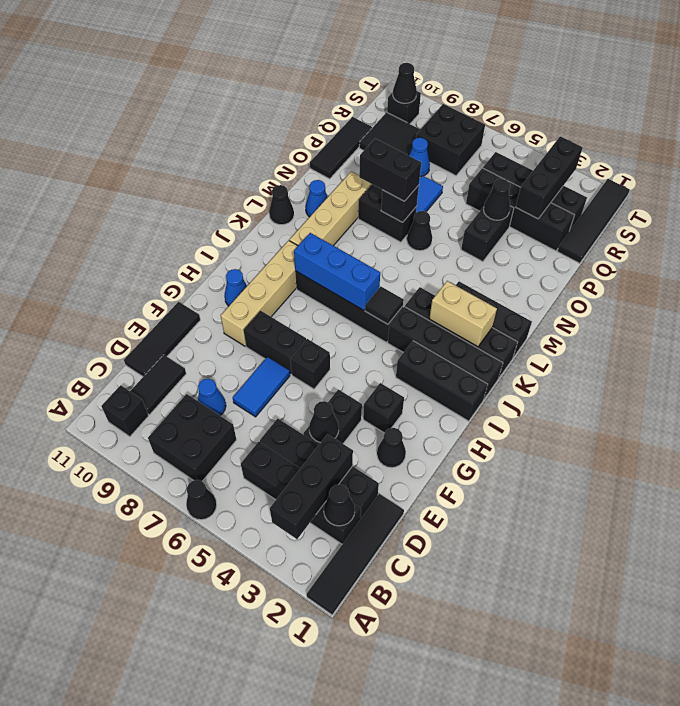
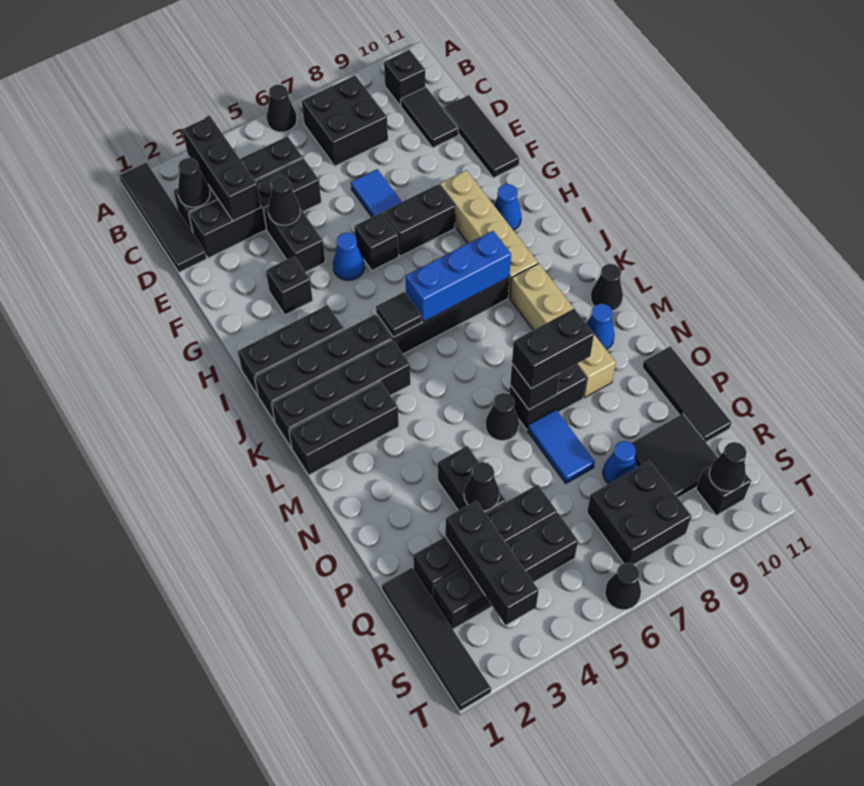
blue cone D8 level 1 -> blue cone G5 level 1
black cone F2 level 1 -> black cone T6 level 1
tan brick K2:K3 level 2 -> none

